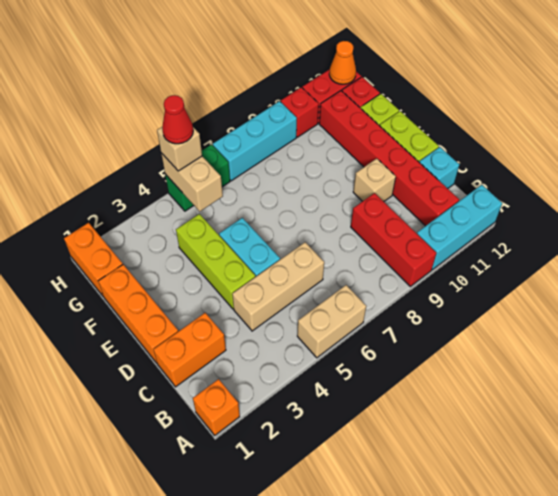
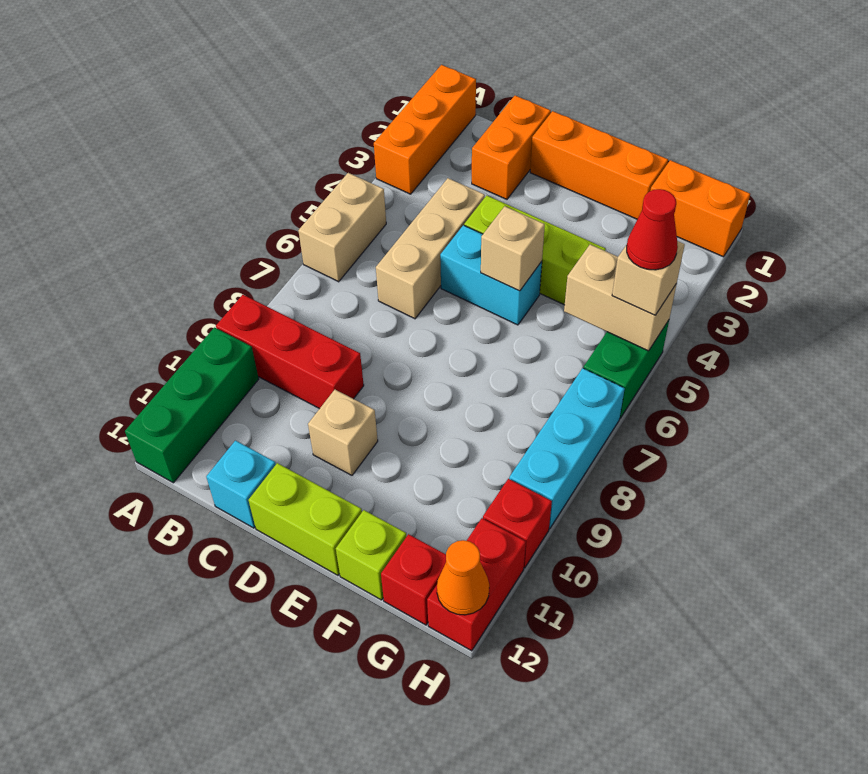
orange brick A1 level 1 -> orange brick A1:A3 level 1
cyan brick A10:A12 level 1 -> green brick A10:A12 level 1
red brick B11:G11 level 1 -> none
none -> tan brick E5 level 2

